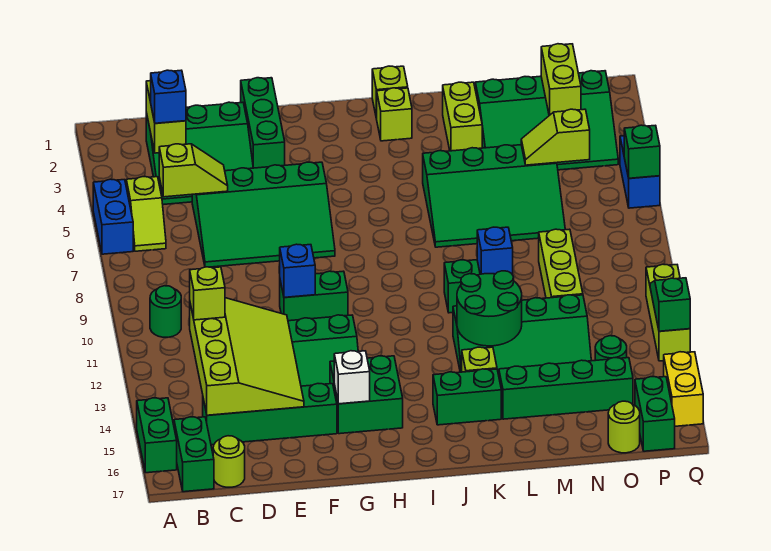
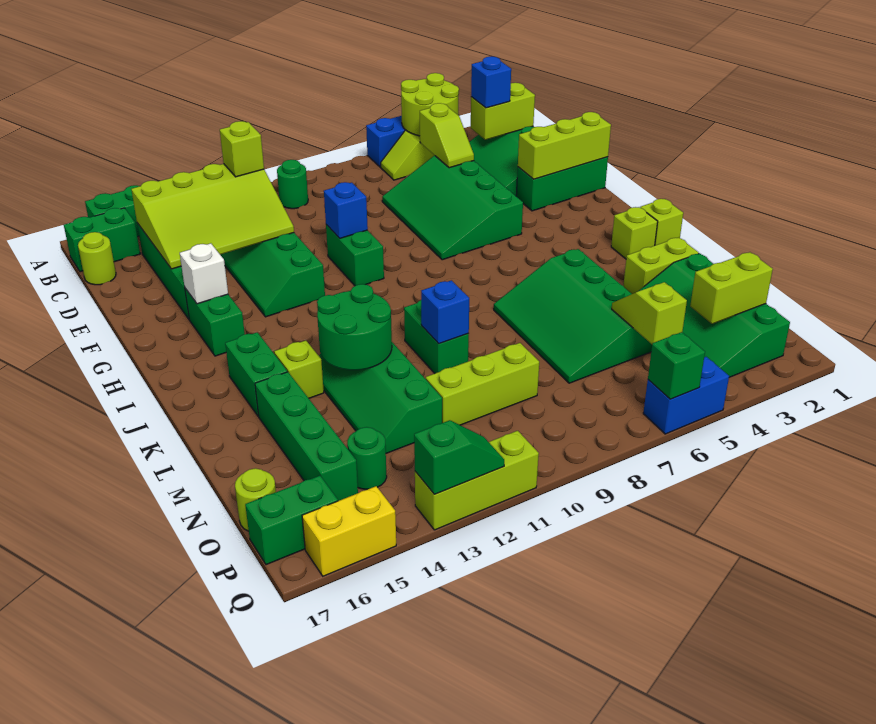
none -> lime round brick A4:B5 level 2
none -> lime brick F1:F3 level 2
green brick G14:H15 level 1 -> green brick G15:H15 level 1

